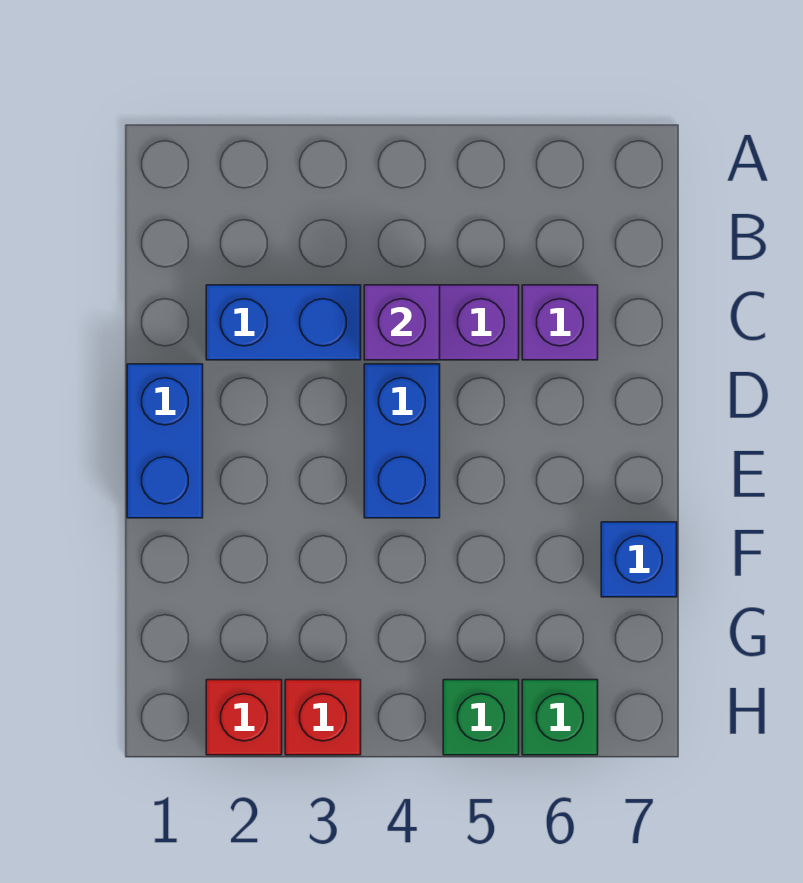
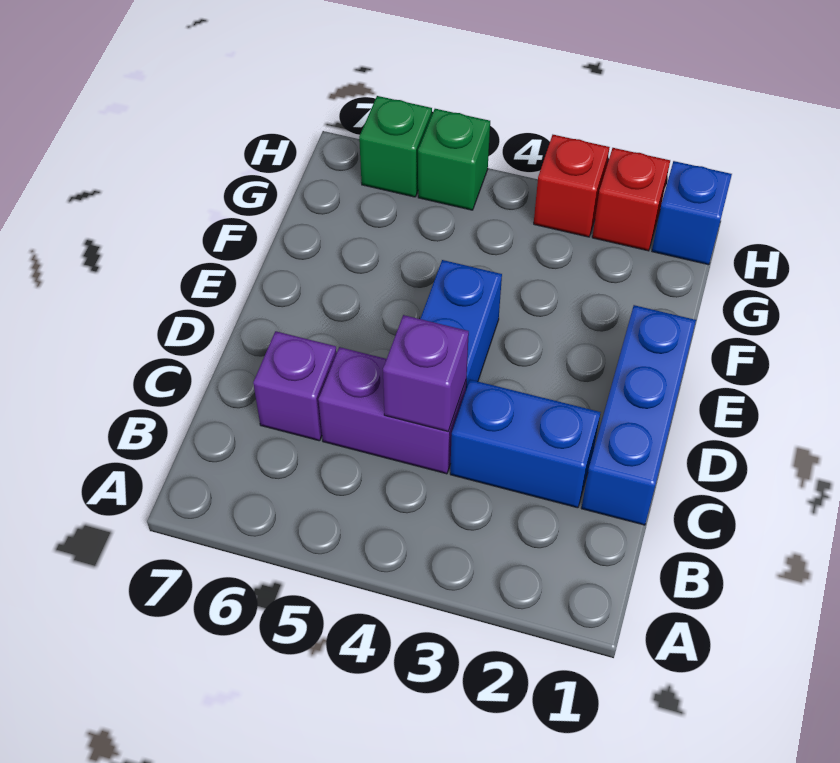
blue brick D1:E1 level 1 -> blue brick C1:E1 level 1
blue brick F7 level 1 -> blue brick H1 level 1

